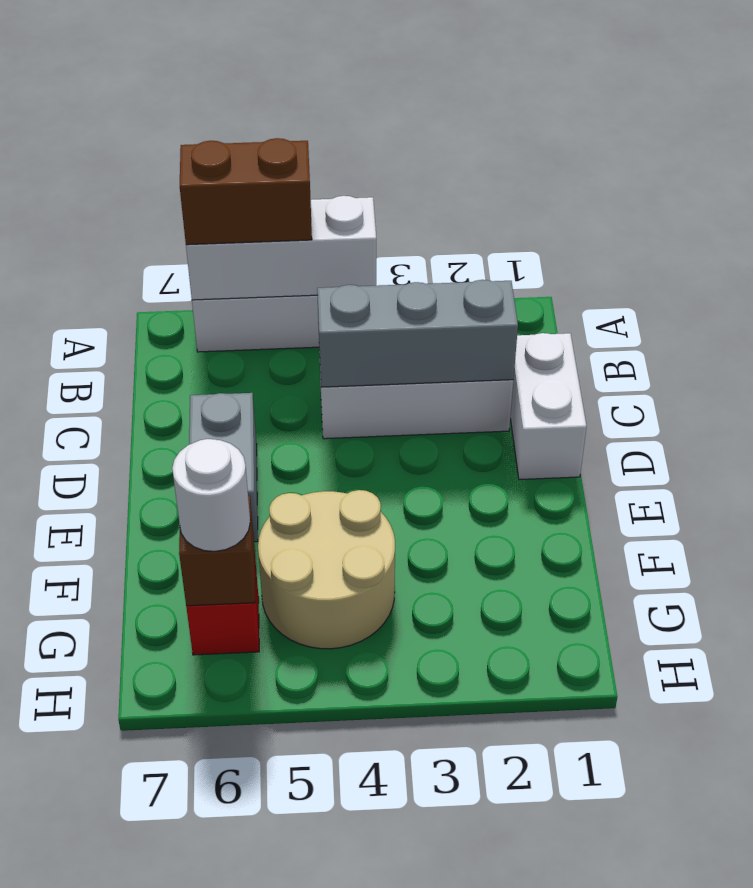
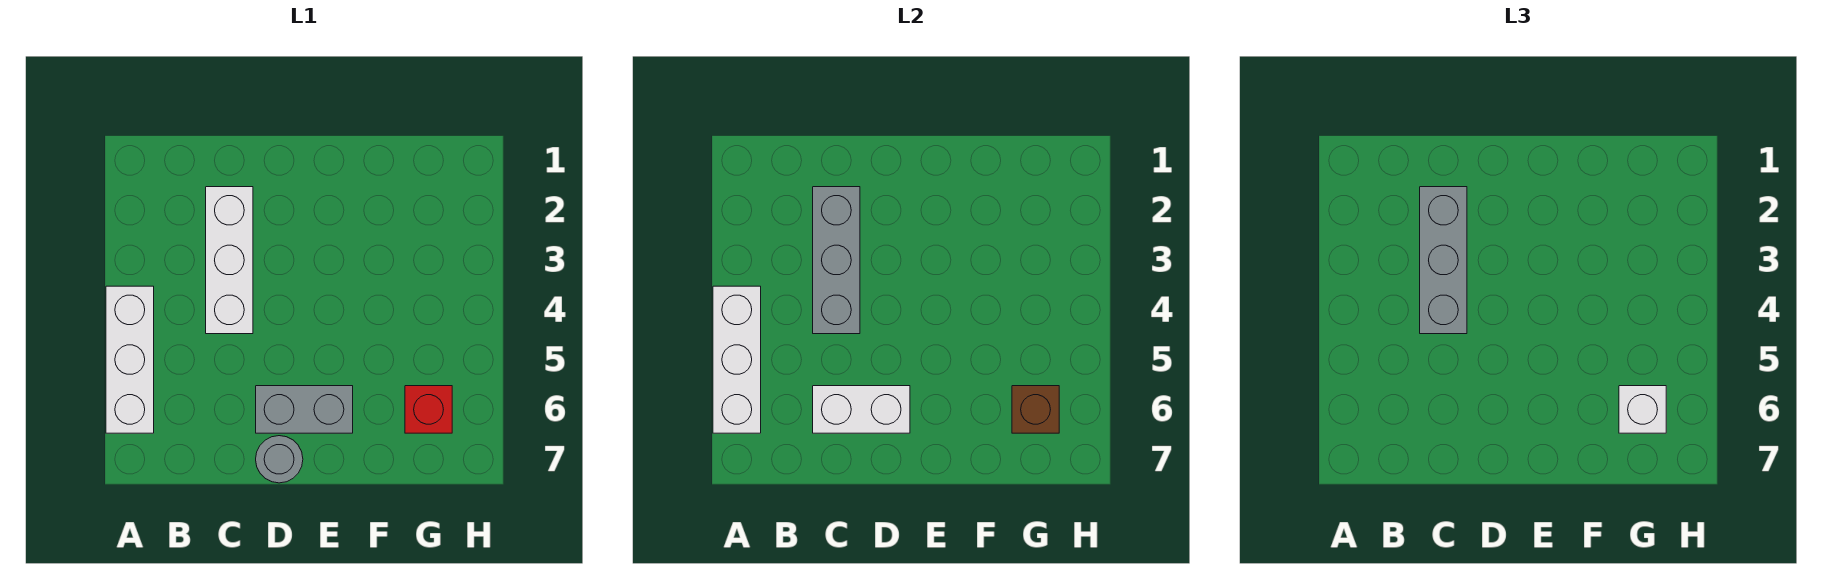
brown brick A5:A6 level 3 -> none
white brick C1:D1 level 1 -> white brick C6:D6 level 2
none -> grey brick C2:C4 level 3
none -> grey round brick D7 level 1
tan round brick F4:G5 level 1 -> none
white round brick G6 level 3 -> white brick G6 level 3

